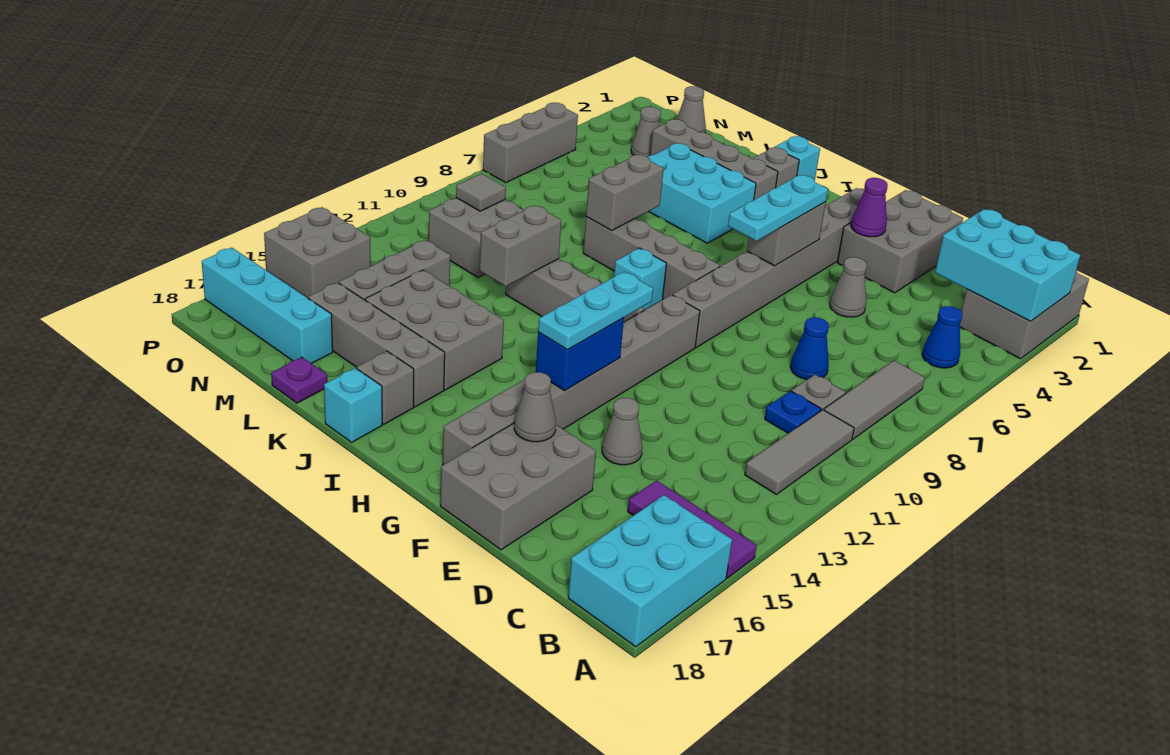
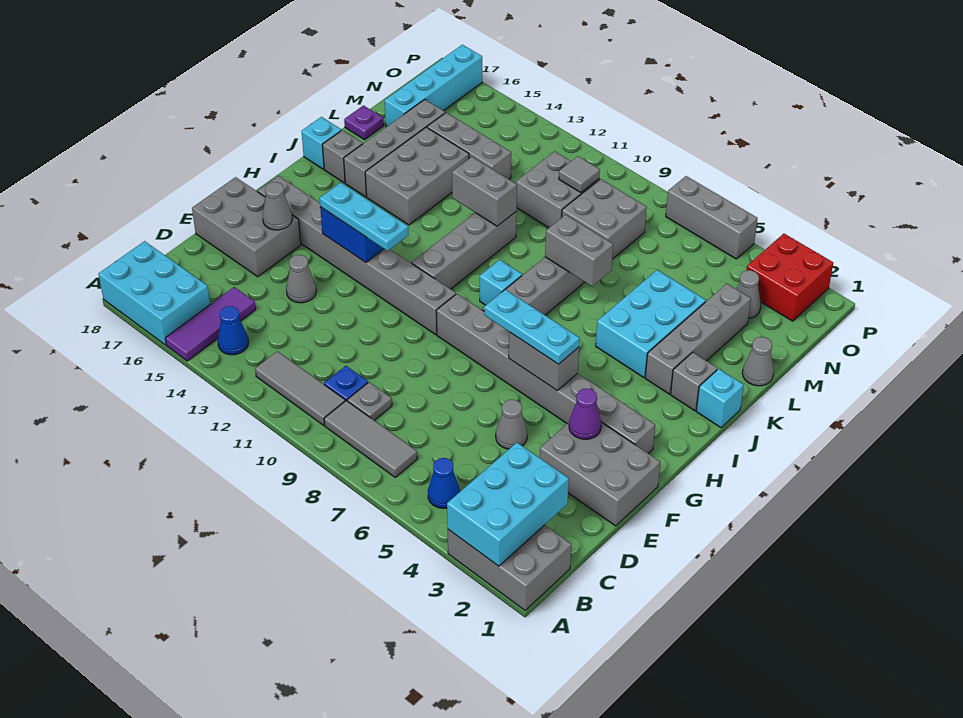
blue cone D8 level 1 -> blue cone B14 level 1
grey cone N1 level 1 -> grey cone L1 level 1
none -> red brick O2:P3 level 1
grey brick O14:P15 level 1 -> grey brick M8:N9 level 1

